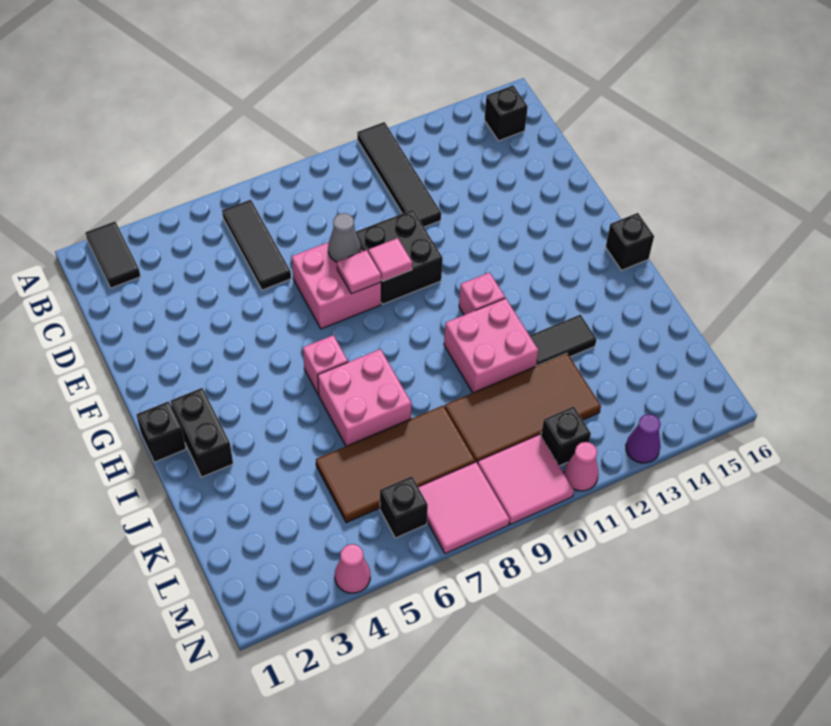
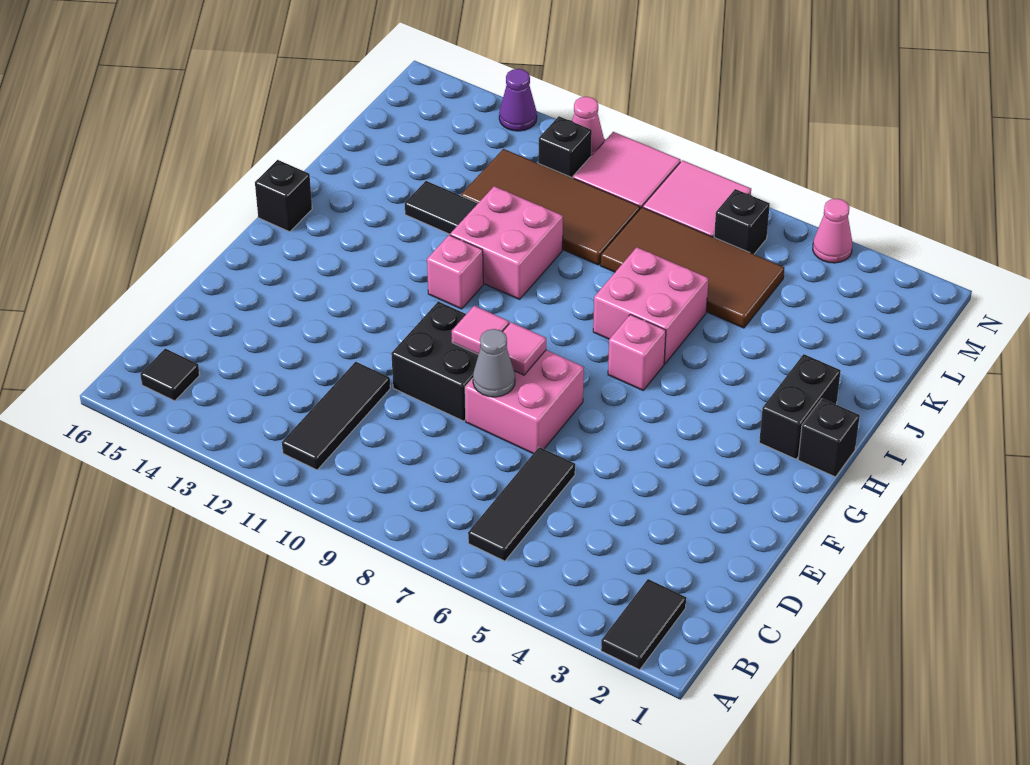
black tile A11:D11 level 1 -> black tile B11:D11 level 1
black brick B15 level 1 -> black tile B15 level 1

